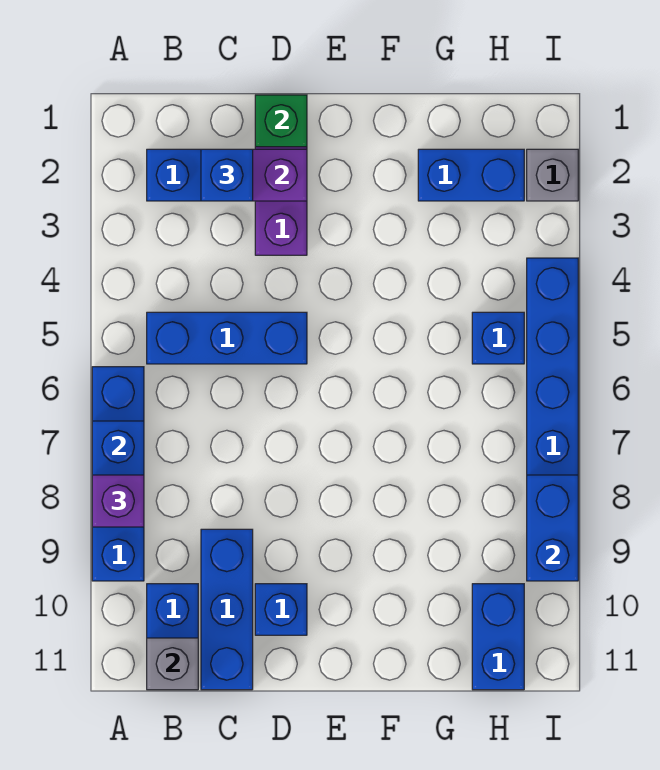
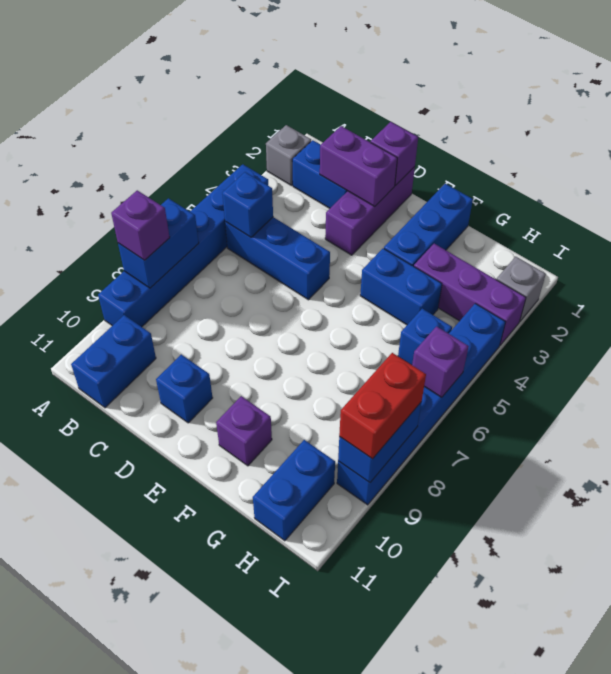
blue brick A6:A9 level 1 -> blue brick A4:A9 level 1
grey brick B11 level 2 -> grey brick A2 level 1
blue brick C2 level 3 -> blue brick B5 level 2
blue brick C9:C11 level 1 -> blue brick F1:F3 level 1
green brick D1 level 2 -> purple brick D1 level 2
none -> purple brick F10 level 1
blue brick G2:H2 level 1 -> blue brick F4:G4 level 1
none -> purple brick G3:I3 level 1
none -> purple brick I6 level 2
none -> red brick I8:I9 level 3

